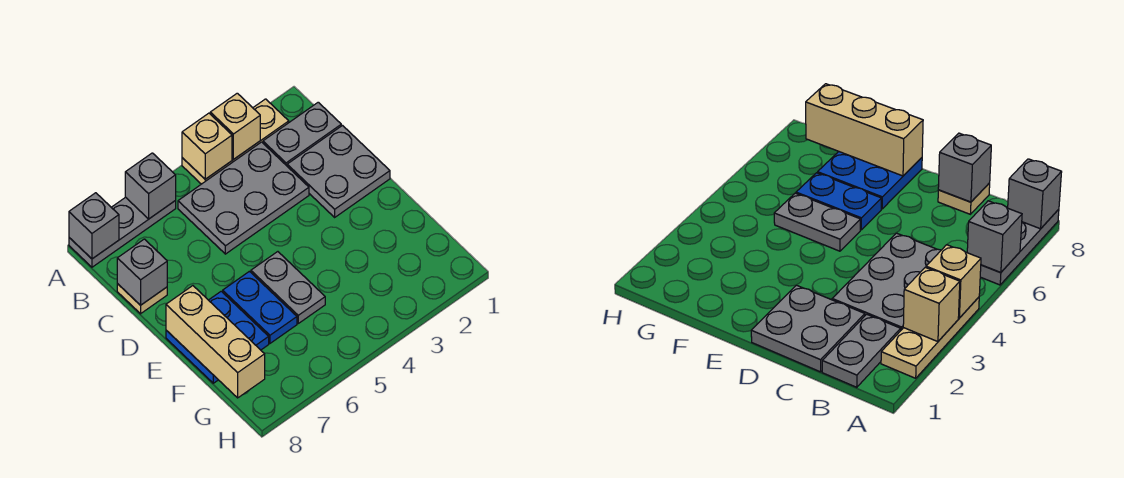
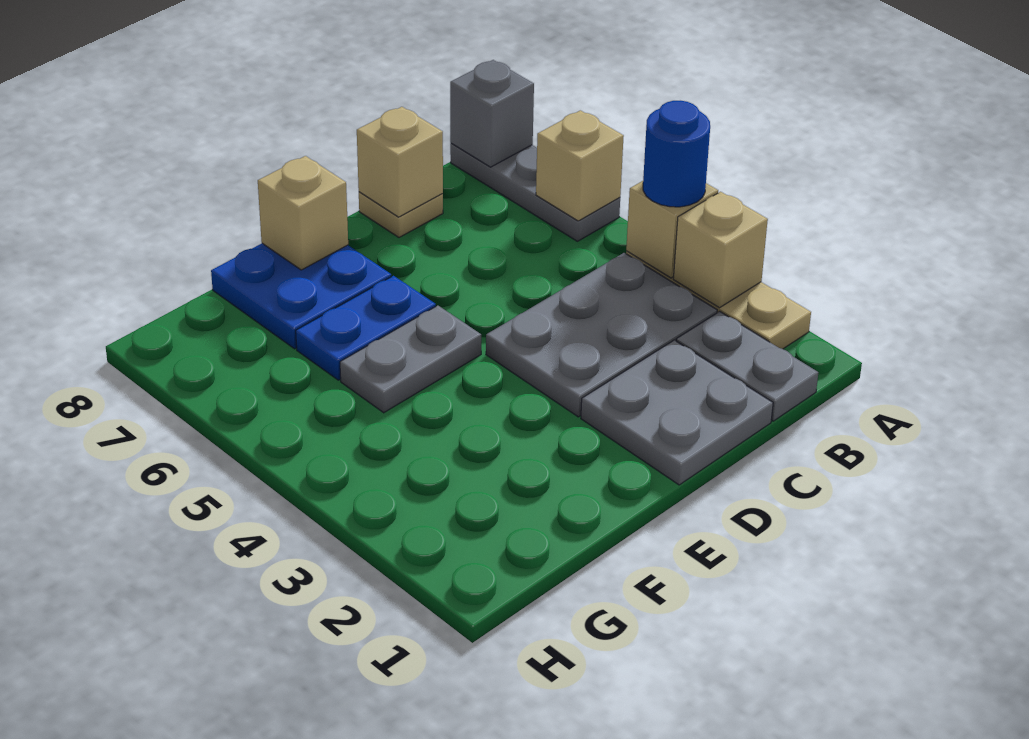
none -> blue round brick A4 level 3
grey brick A6 level 2 -> tan brick A6 level 2
grey plate B3:C5 level 1 -> grey plate B3:D4 level 1
grey brick C8 level 2 -> tan brick C8 level 2
tan brick E8:G8 level 2 -> tan brick E8 level 2

